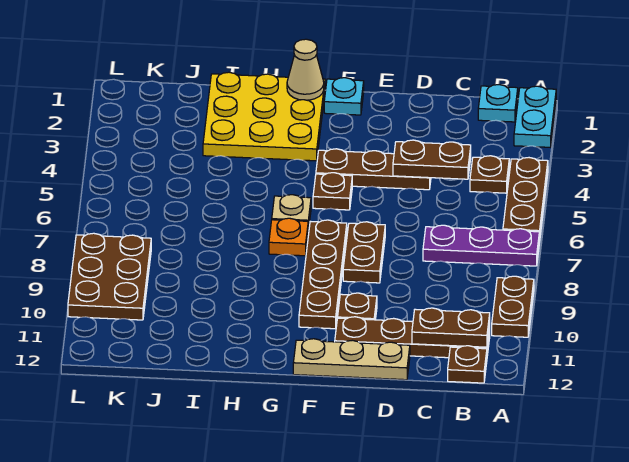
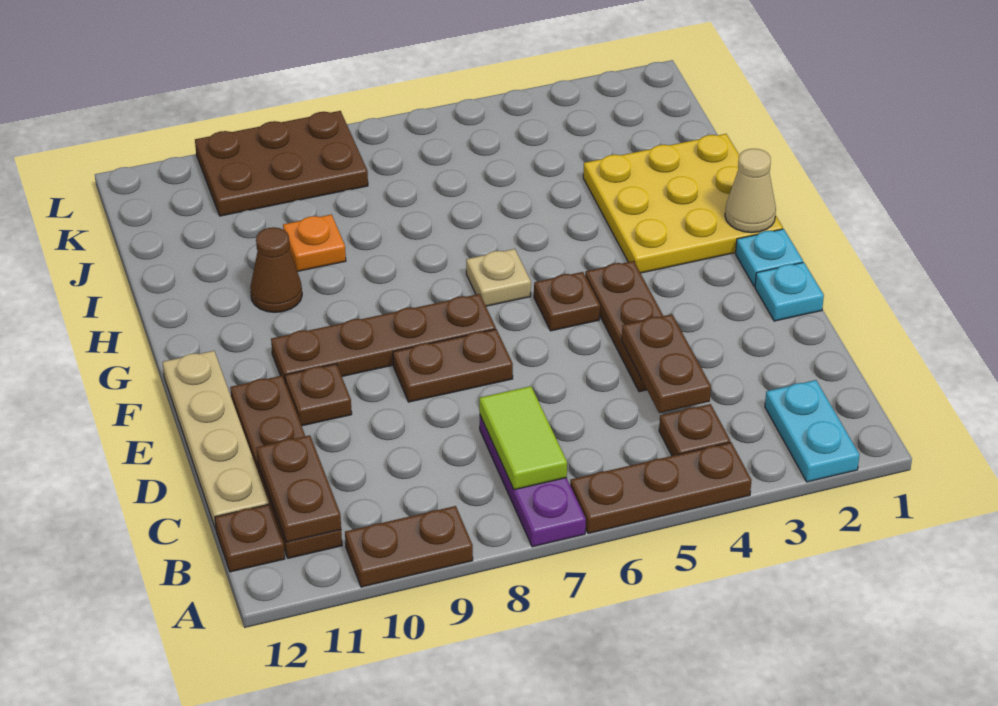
cyan plate A1:A2 level 1 -> cyan plate A2:B2 level 1
cyan plate B1 level 1 -> cyan plate E1 level 1
none -> lime tile B7:C7 level 2
tan plate D12:F12 level 1 -> tan plate C12:F12 level 1
orange plate G7 level 1 -> orange plate I9 level 1
none -> brown cone H10 level 1

